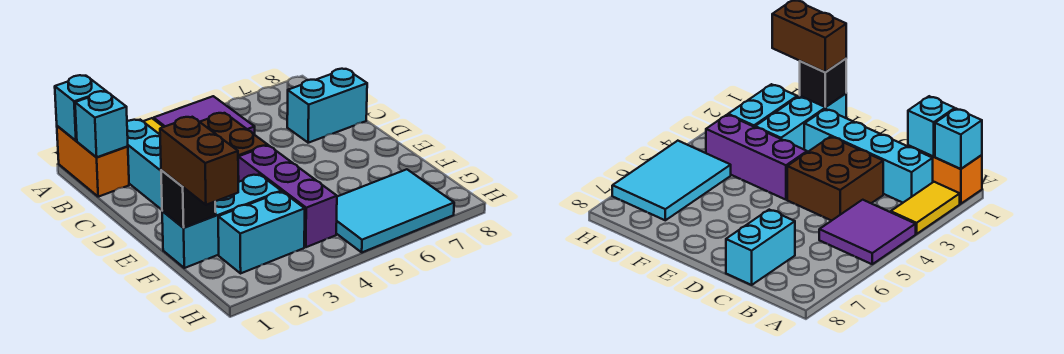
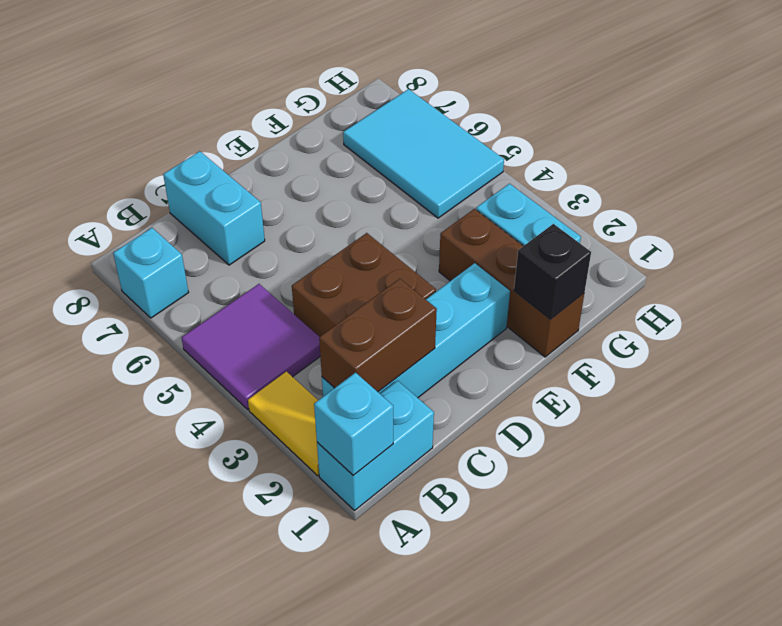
orange brick A1:B1 level 1 -> cyan brick A1:B1 level 1
cyan brick B1 level 2 -> cyan brick A7 level 1
purple brick E4:G4 level 1 -> none
cyan brick F1:F3 level 1 -> brown brick F1:F3 level 1
brown brick F1:G1 level 3 -> brown brick B2:C2 level 2

